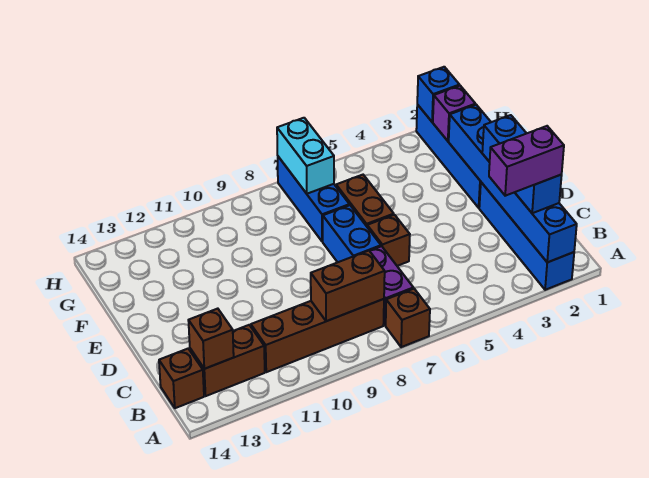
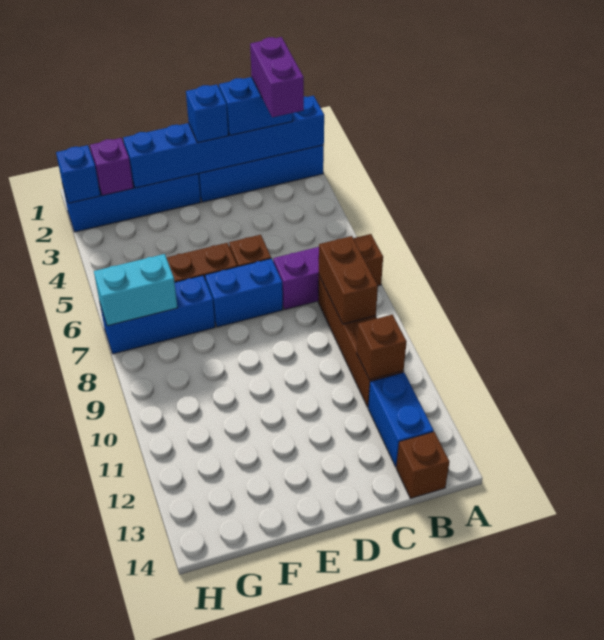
brown brick B12:B13 level 1 -> blue brick B12:B13 level 1
brown brick B13 level 2 -> brown brick B11 level 2

